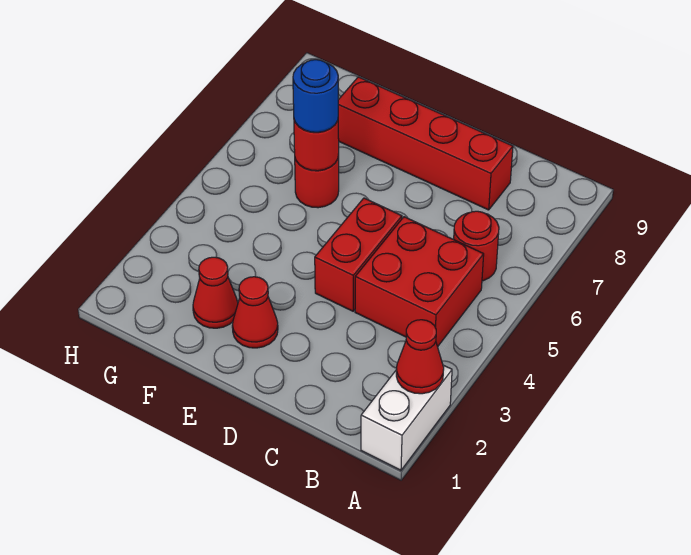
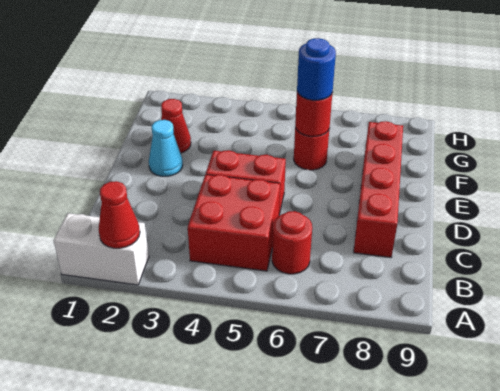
red cone E2 level 1 -> cyan cone E2 level 1

